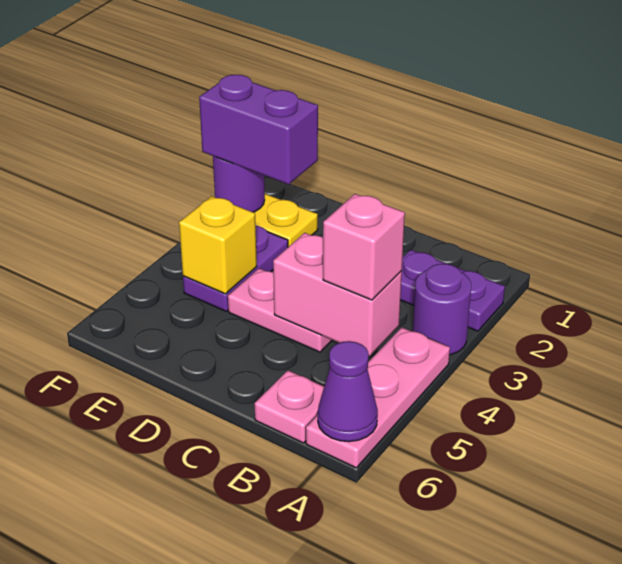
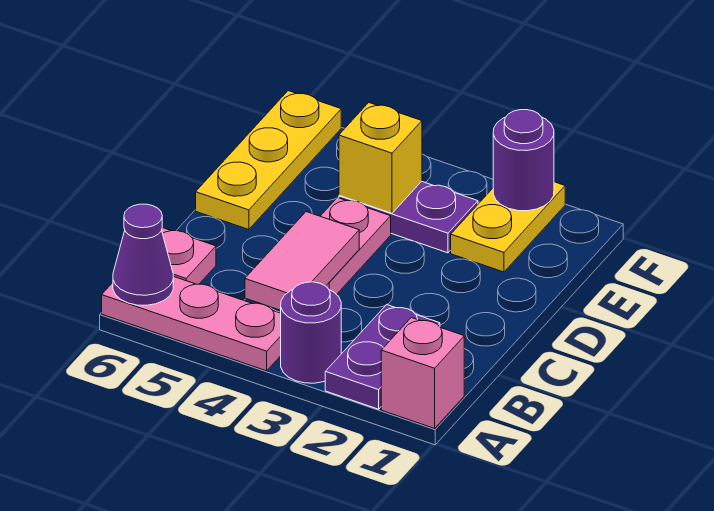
pink brick B4:C4 level 2 -> pink tile B4:C4 level 2
pink brick B4 level 3 -> pink brick A1 level 1
none -> yellow plate D6:F6 level 1
purple brick E2:F2 level 3 -> none

